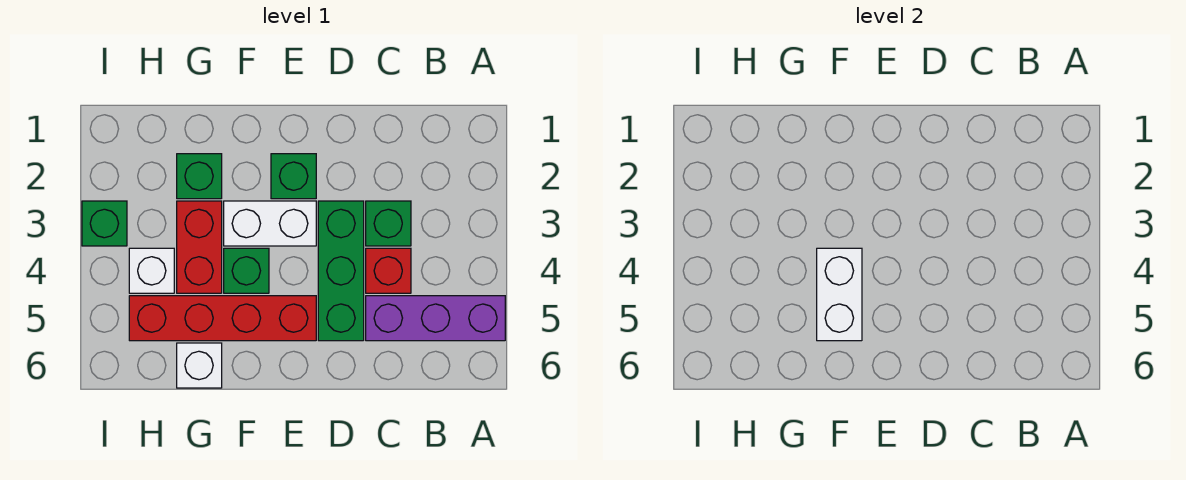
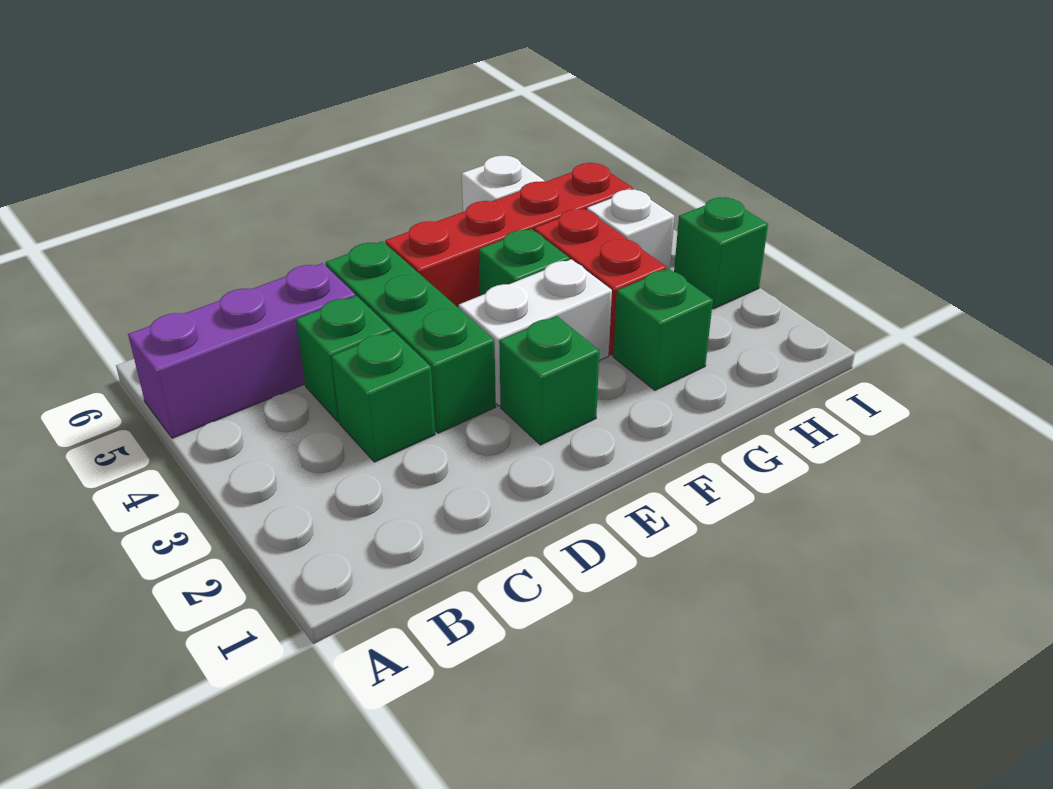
red brick C4 level 1 -> green brick C4 level 1
white brick F4:F5 level 2 -> none

